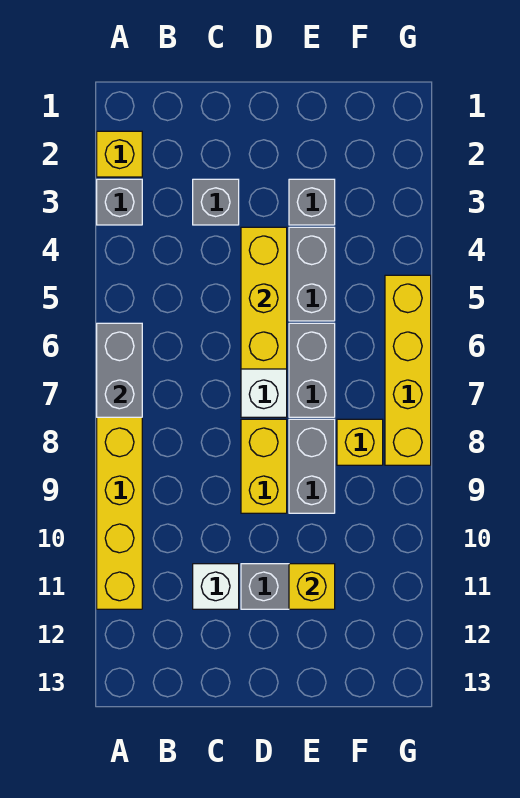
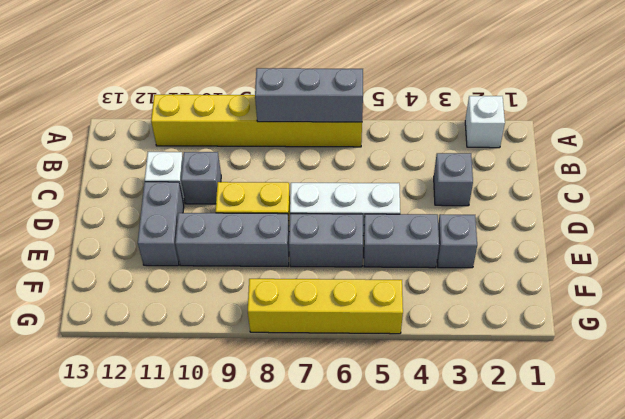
yellow brick A2 level 1 -> white brick A2 level 1
grey brick A3 level 1 -> grey brick C10 level 1
grey brick A6:A7 level 2 -> grey brick A6:A8 level 2
yellow brick D4:D6 level 2 -> none
grey brick E8:E9 level 1 -> grey brick E8:E10 level 1
yellow brick E11 level 2 -> none
yellow brick F8 level 1 -> none

